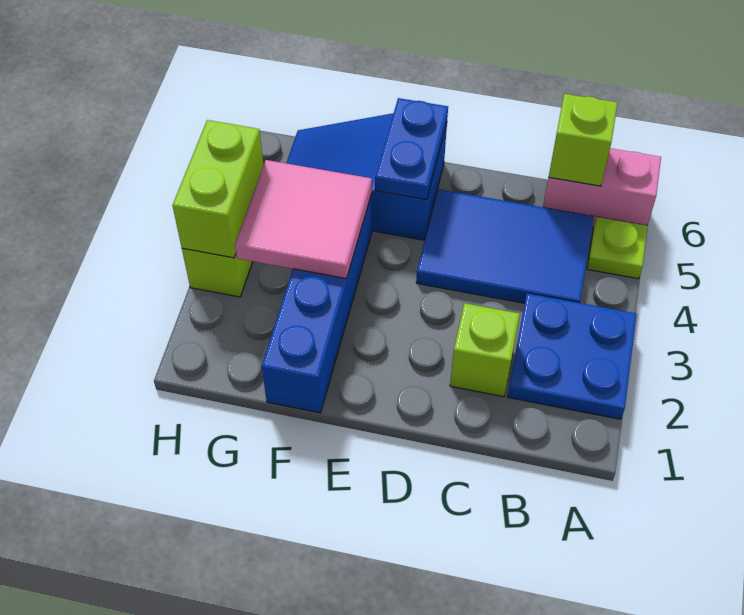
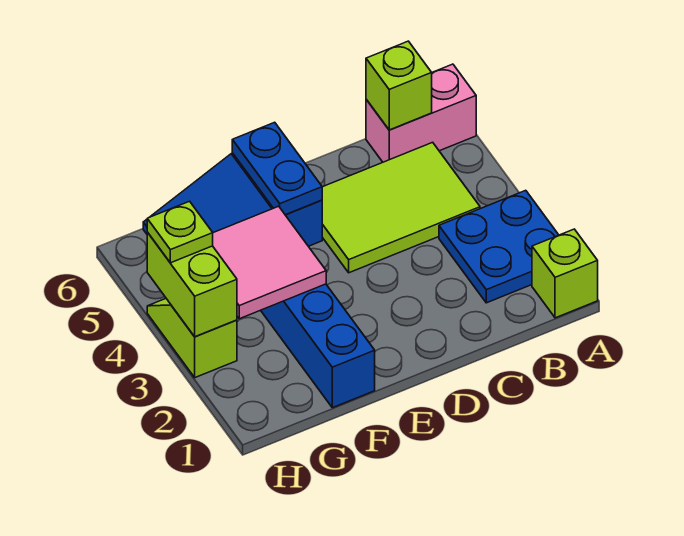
lime plate A5 level 1 -> lime plate H4 level 3
blue tile B4:D5 level 1 -> lime tile B4:D5 level 1
lime brick C2 level 1 -> lime brick A1 level 1

